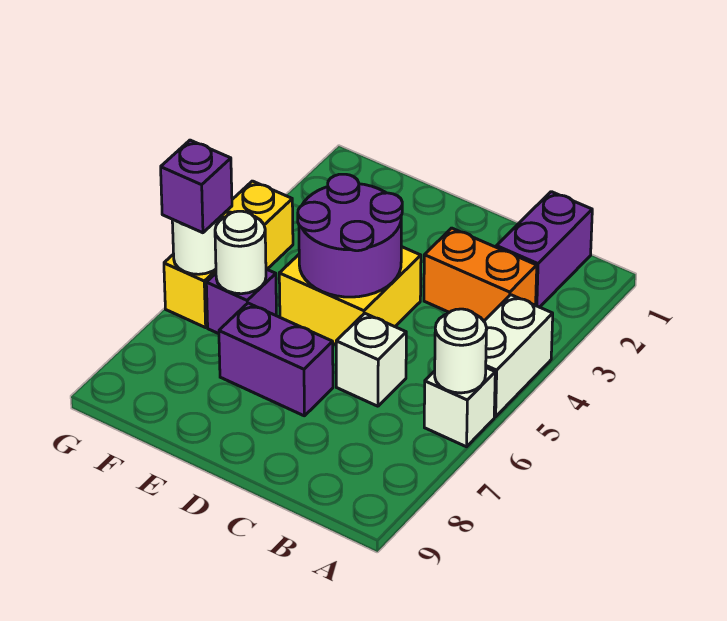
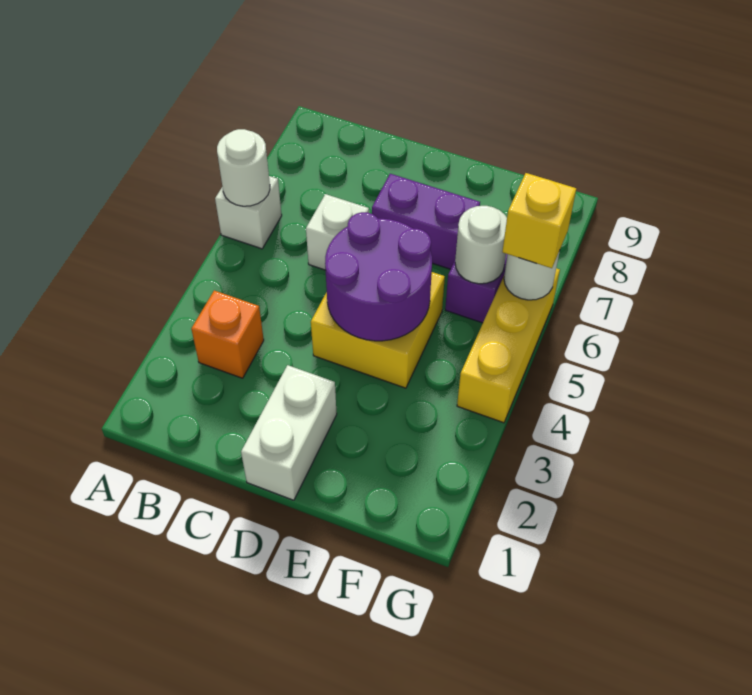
white brick A4:A5 level 1 -> white brick D1:D2 level 1
purple brick B1:B2 level 1 -> none
orange brick B3:C3 level 1 -> orange brick B3 level 1
purple brick G6 level 3 -> yellow brick G6 level 3

